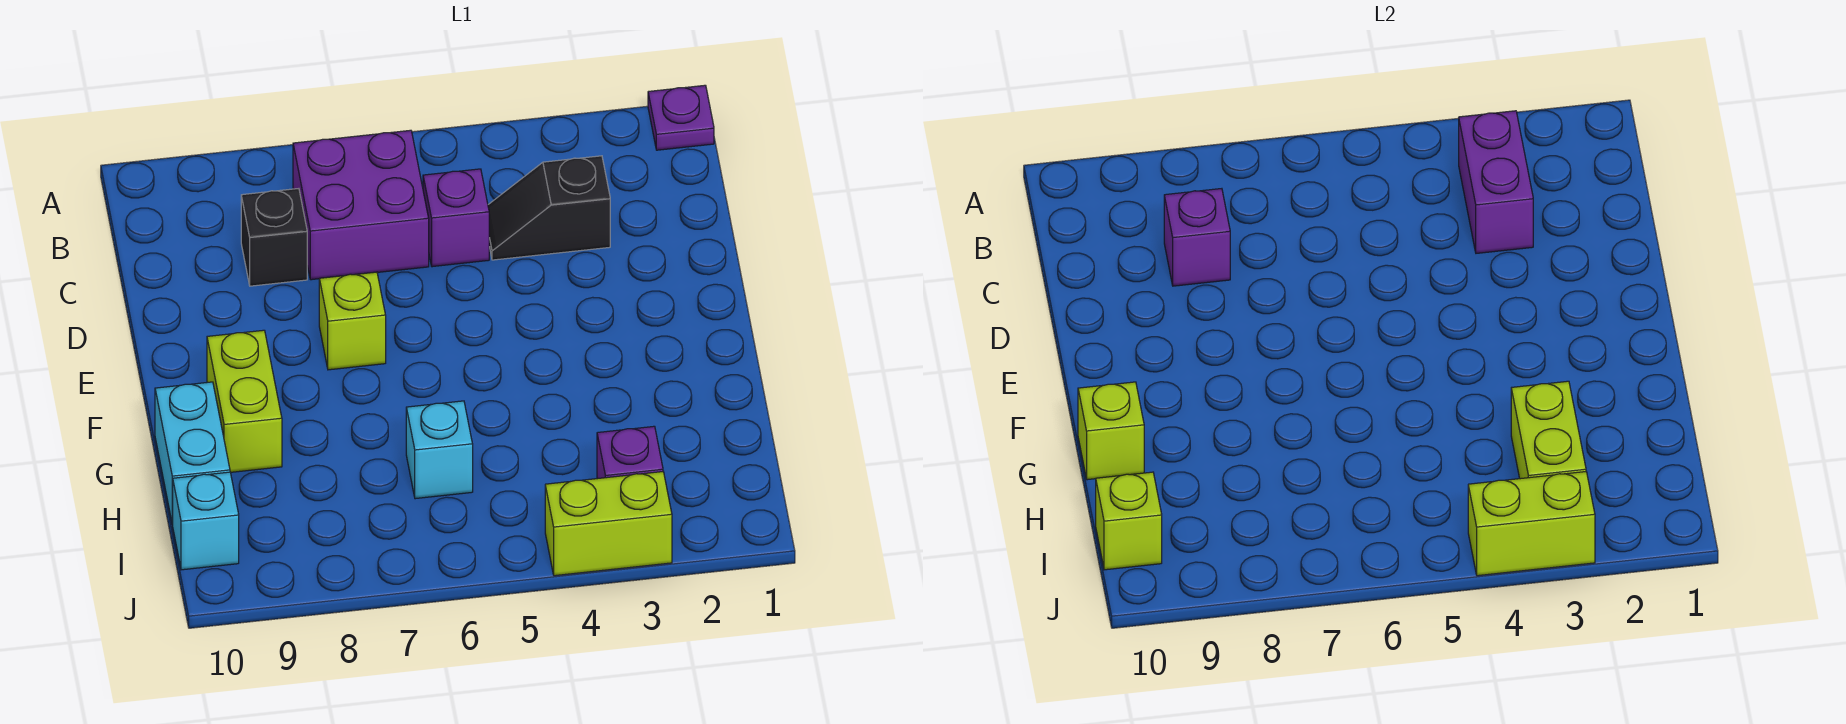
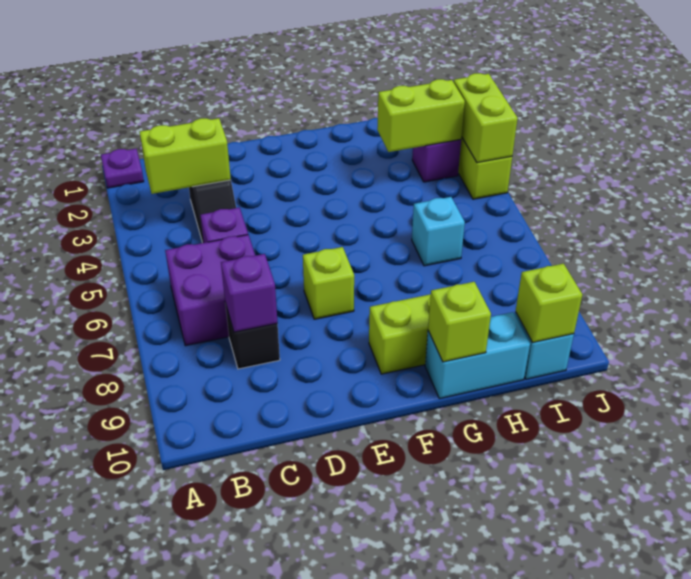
purple brick B3:C3 level 2 -> lime brick B3:C3 level 2

